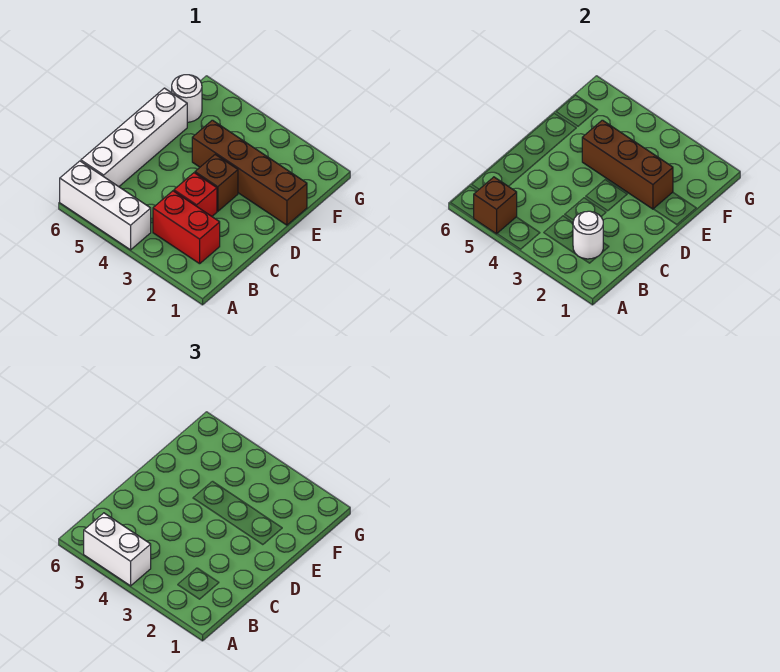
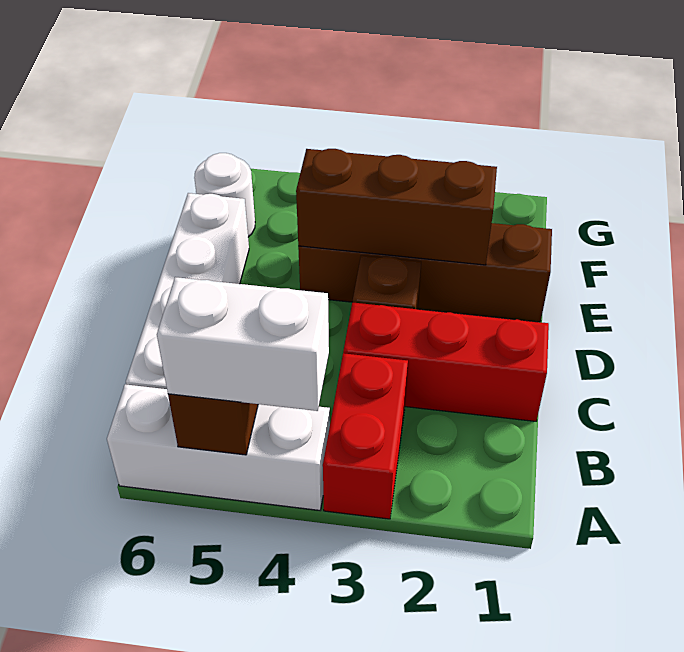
red brick B2:B3 level 1 -> red brick A3:B3 level 1
white round brick B2 level 2 -> none
red brick C3 level 1 -> red brick C1:C3 level 1

